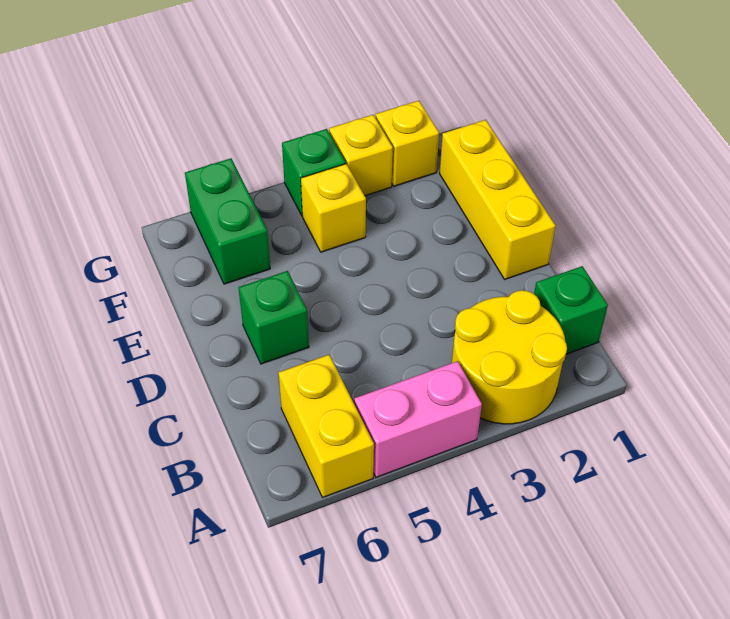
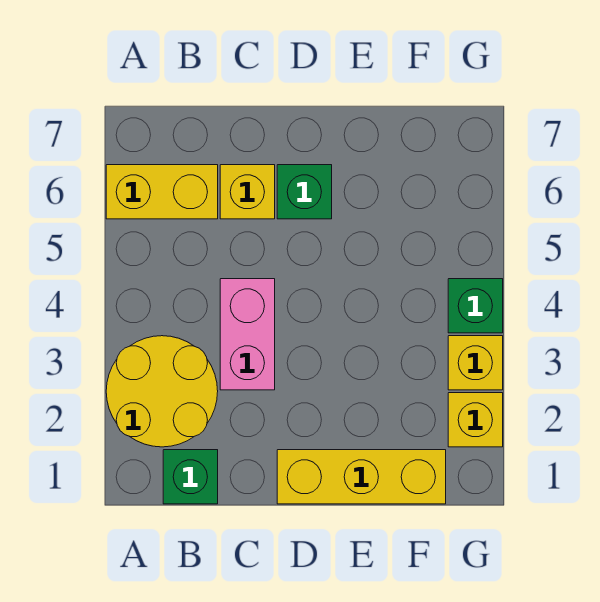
pink brick A4:A5 level 1 -> pink brick C3:C4 level 1
yellow brick F4 level 1 -> yellow brick C6 level 1
green brick F6:G6 level 1 -> none

